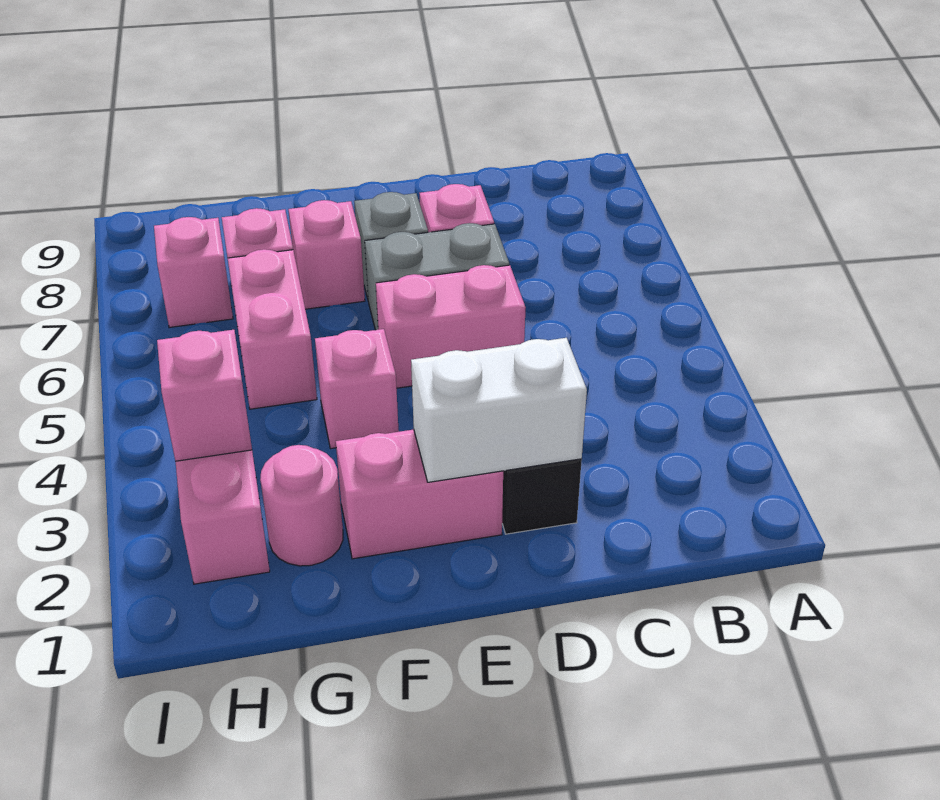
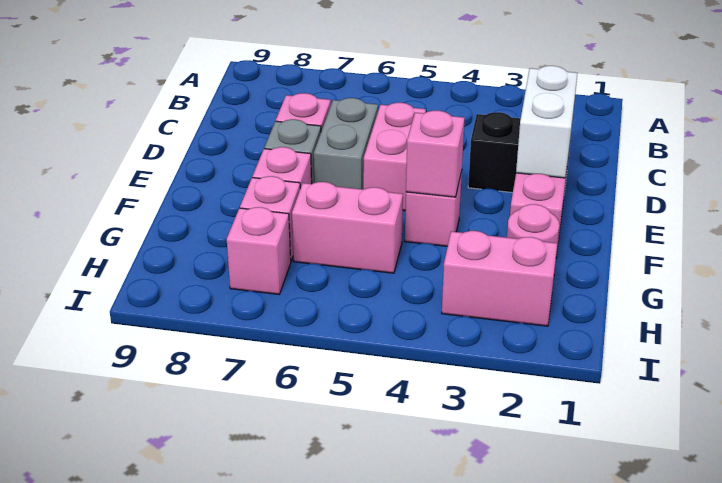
pink brick H3 level 2 -> pink brick F4 level 2

